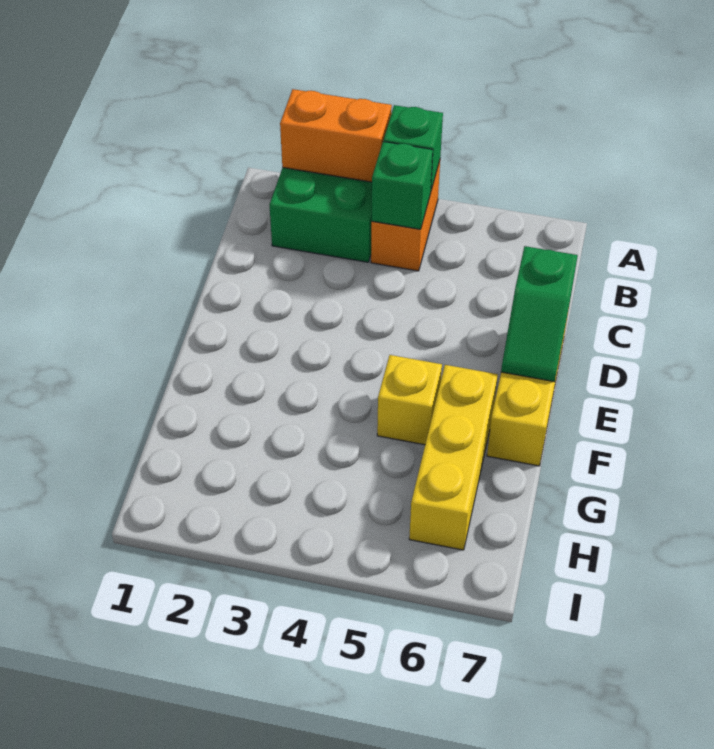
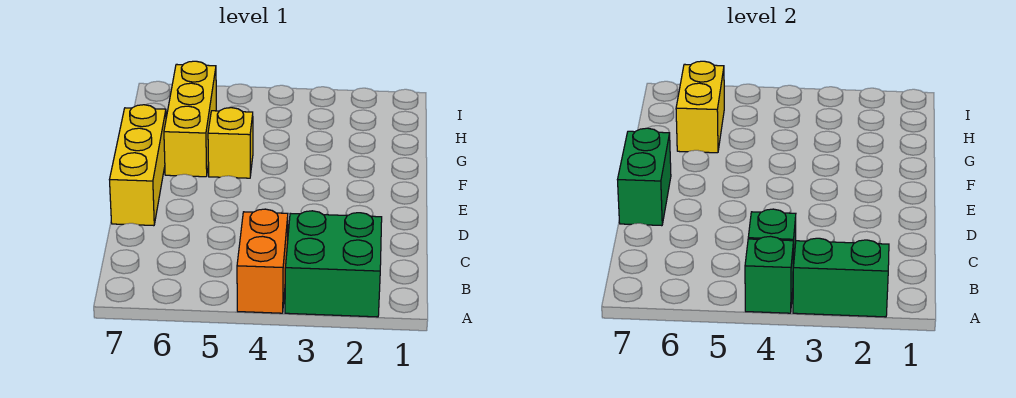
orange brick A2:A3 level 2 -> green brick A2:A3 level 2
green slope D7:E7 level 2 top D -> green brick D7:E7 level 2
none -> yellow brick G6:H6 level 2

